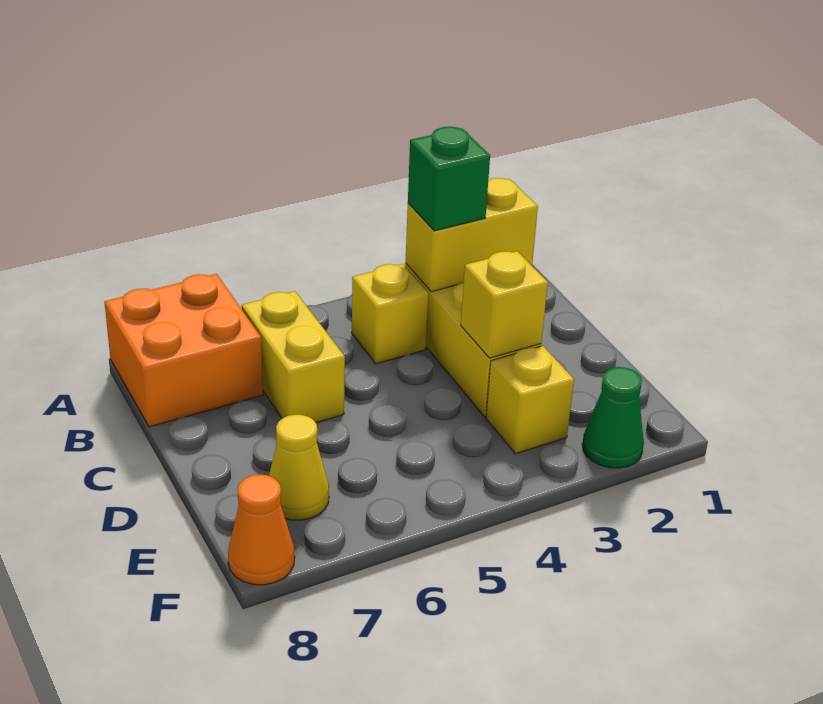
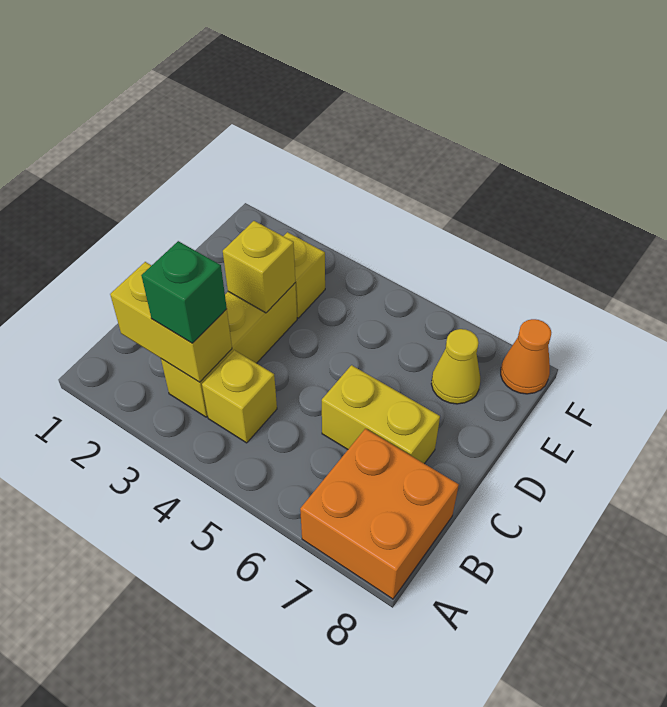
yellow brick B6:C6 level 1 -> yellow brick C6:C7 level 1
green cone F2 level 1 -> none

